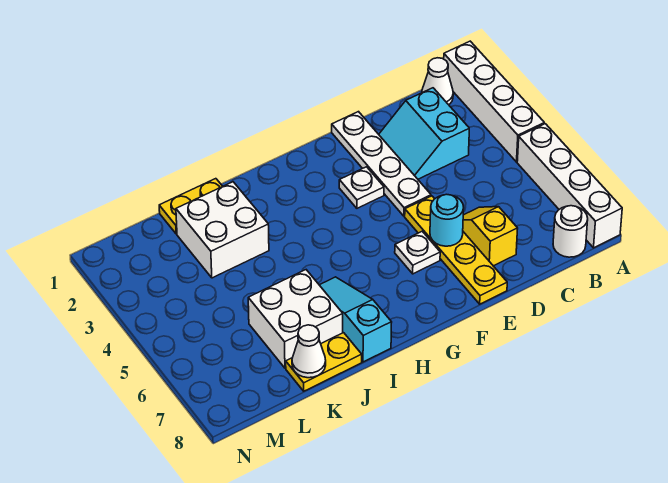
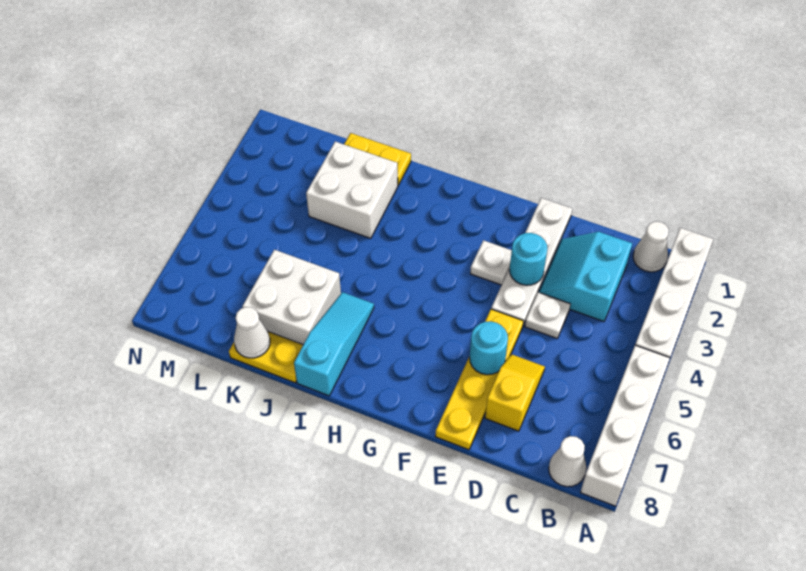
white round brick B8 level 1 -> white cone B8 level 1
none -> cyan round brick E3 level 2
white plate F6 level 1 -> white plate D4 level 1

